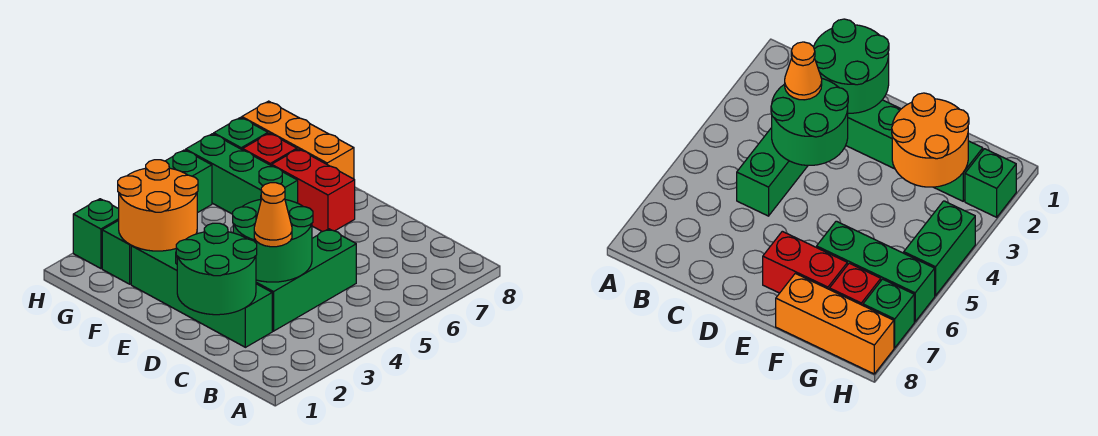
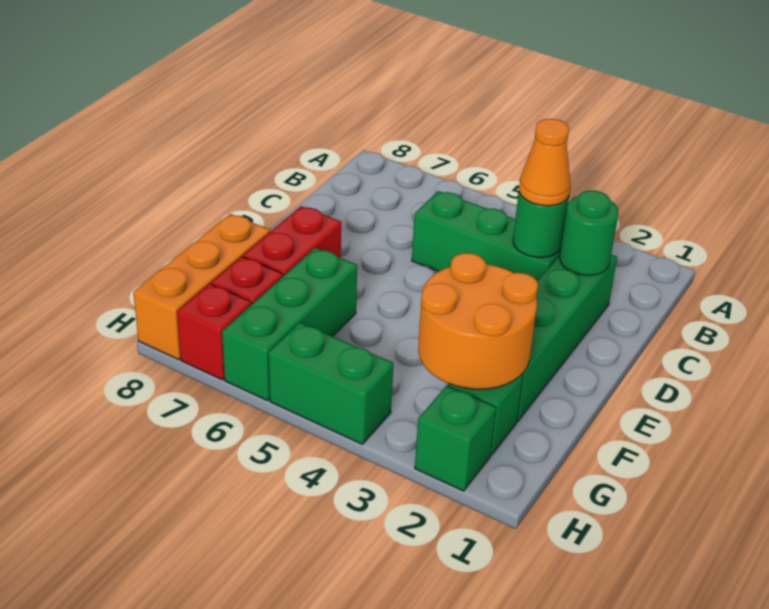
green round brick C1:D2 level 2 -> green round brick C2 level 2
green round brick C3:D4 level 2 -> green round brick C3 level 2
green brick H7 level 1 -> red brick H7 level 1

